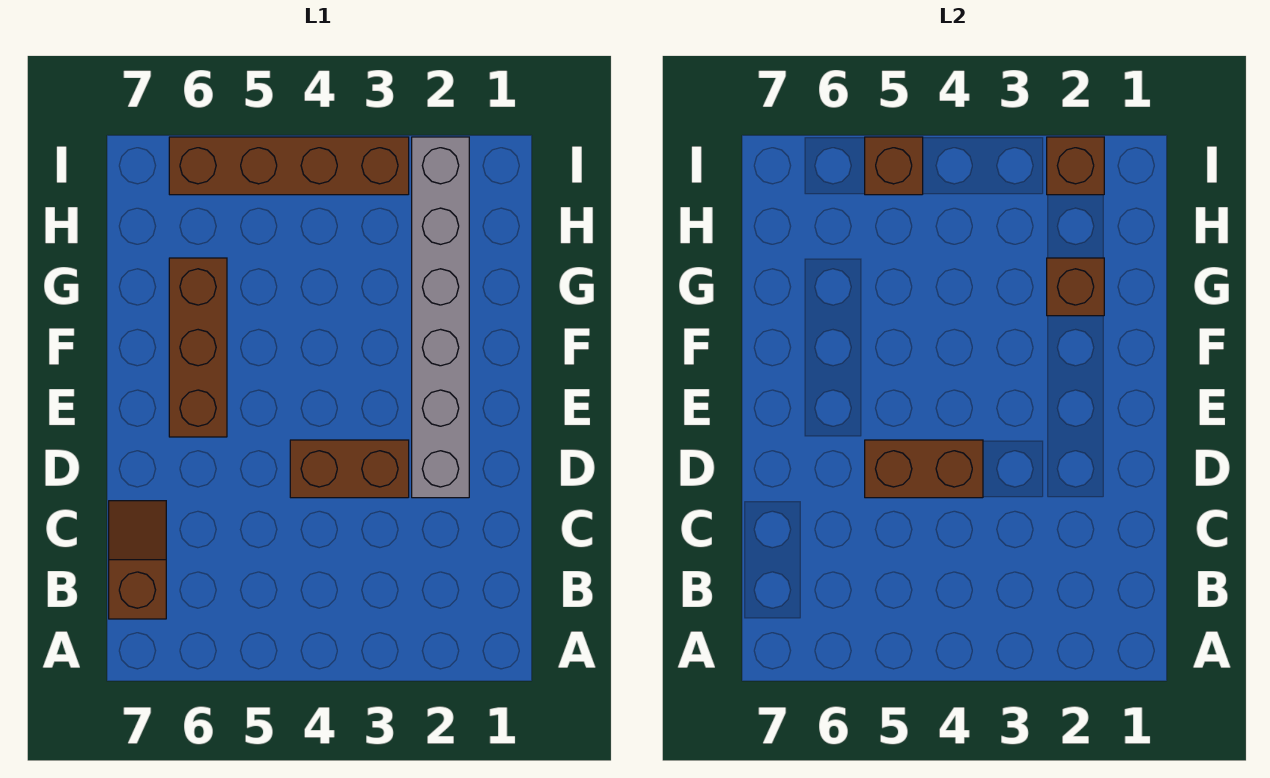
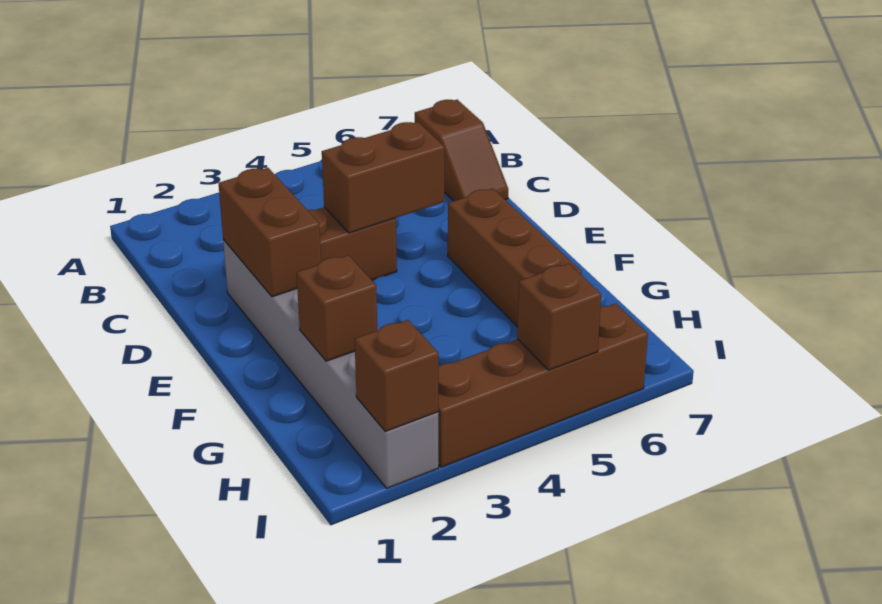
none -> brown brick D2:E2 level 2

